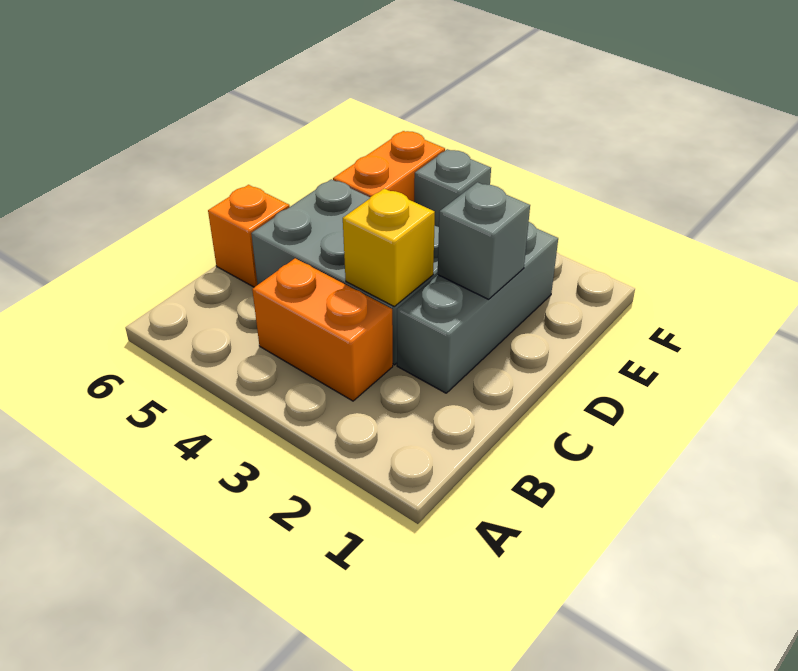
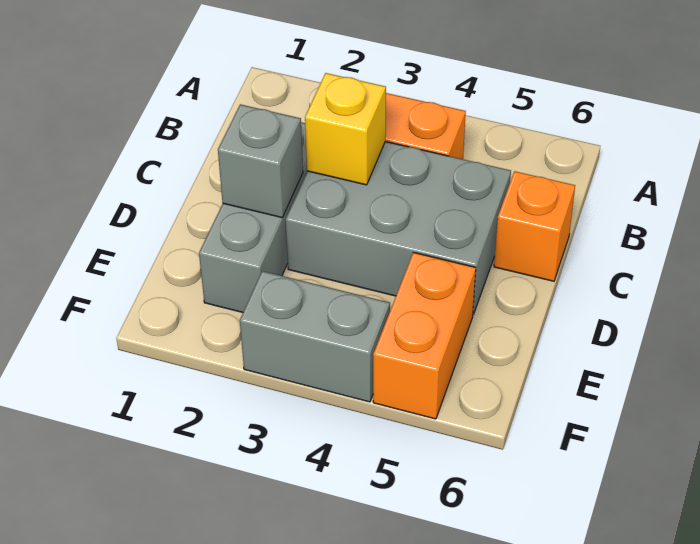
grey brick F4 level 1 -> grey brick F3:F4 level 1

